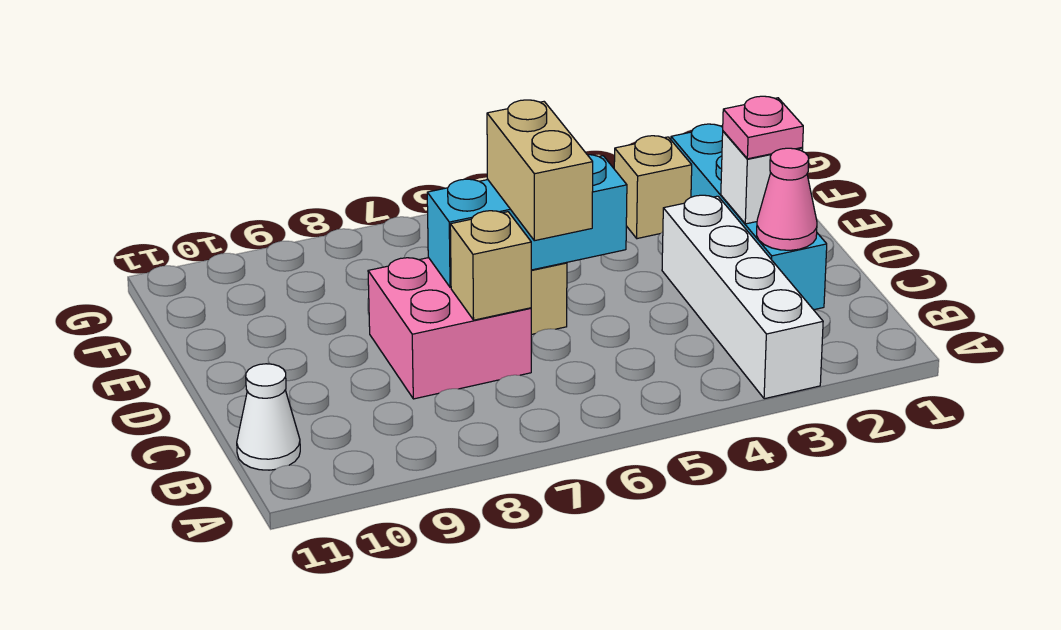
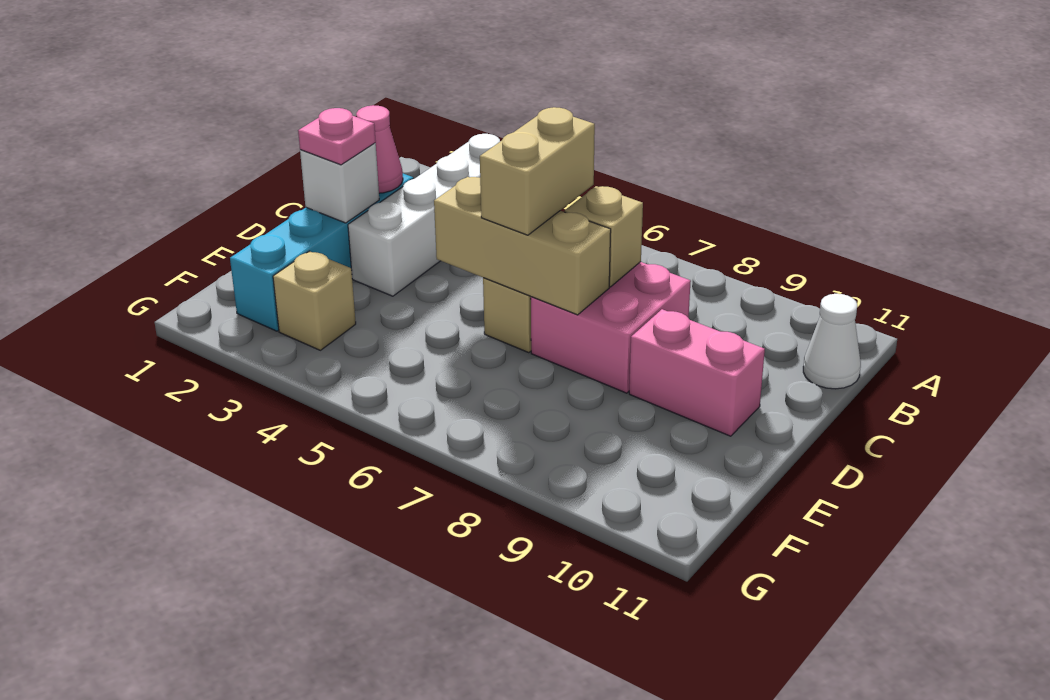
cyan brick D5:D7 level 2 -> tan brick D5:D7 level 2
none -> pink brick D9:D10 level 1

